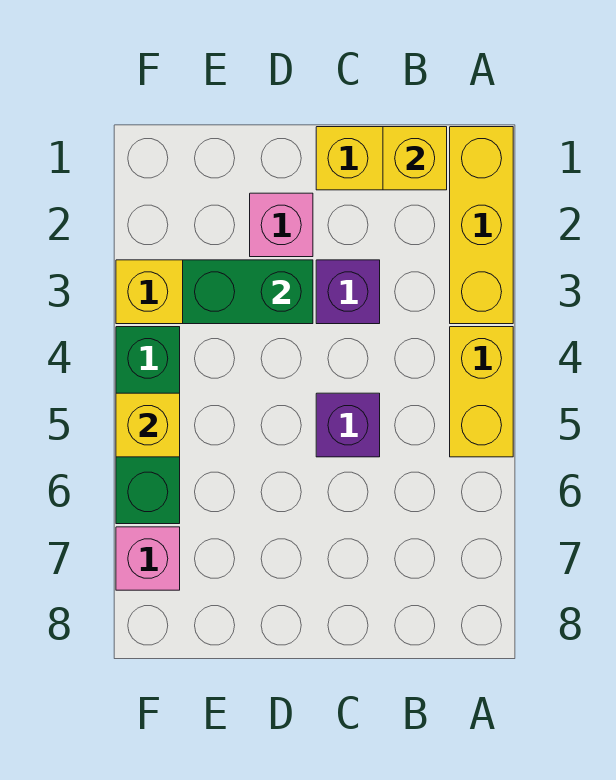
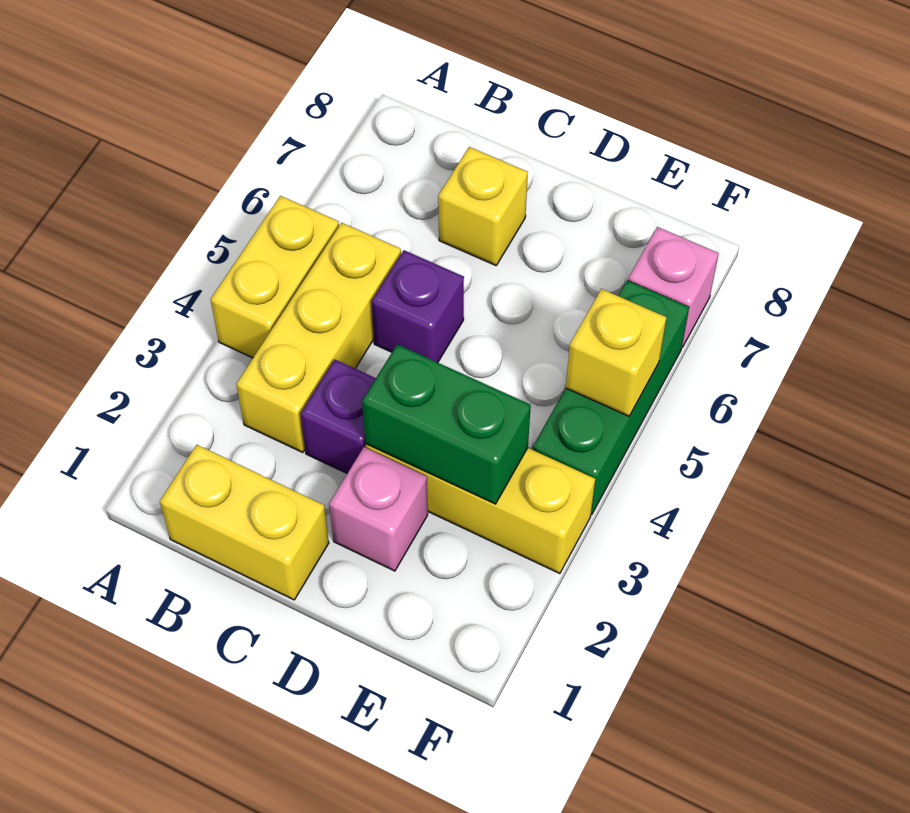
yellow brick A1:A3 level 1 -> yellow brick B3:B5 level 1
yellow brick B1 level 2 -> yellow brick C7 level 1

